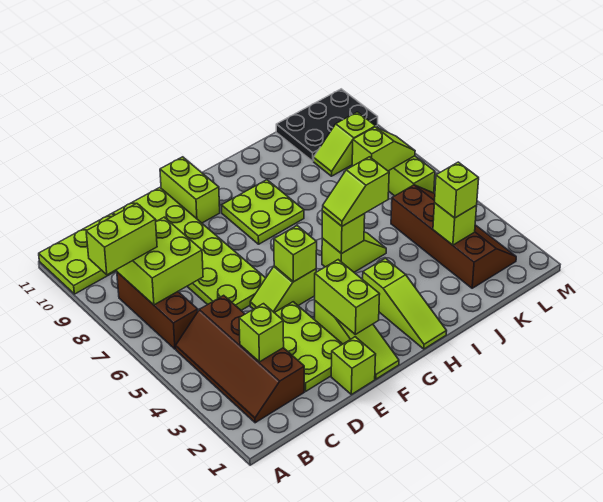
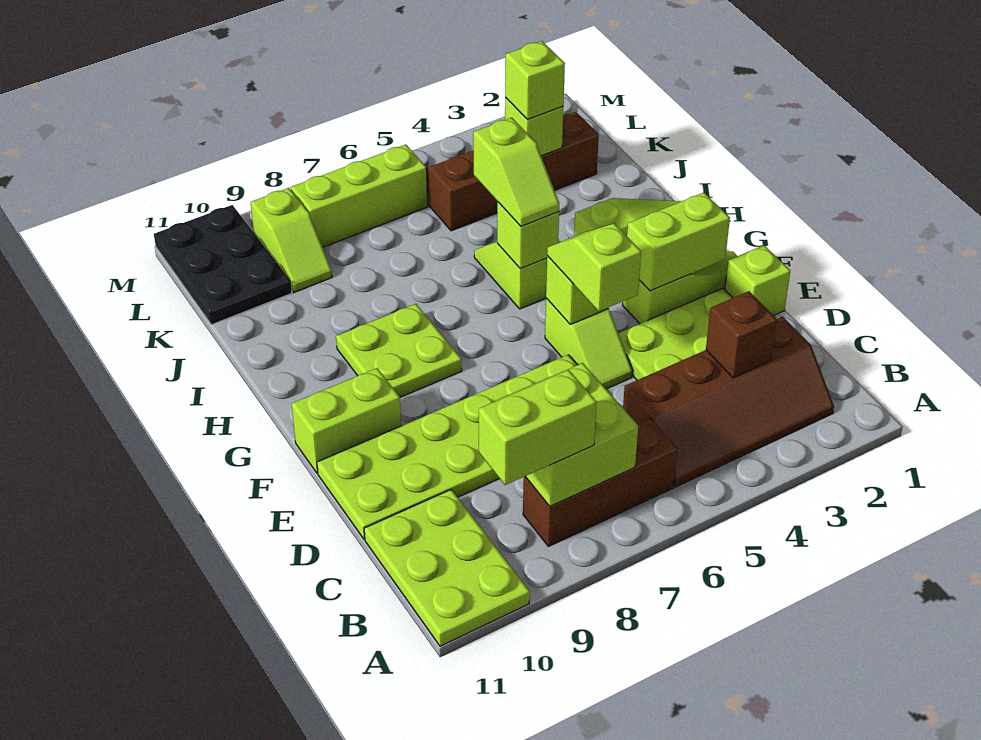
lime brick A8:B8 level 3 -> lime brick B8:B9 level 3
lime brick C3 level 2 -> brown brick C3 level 2
lime slope K7:L7 level 2 top K -> lime slope E5:F5 level 3 top E

